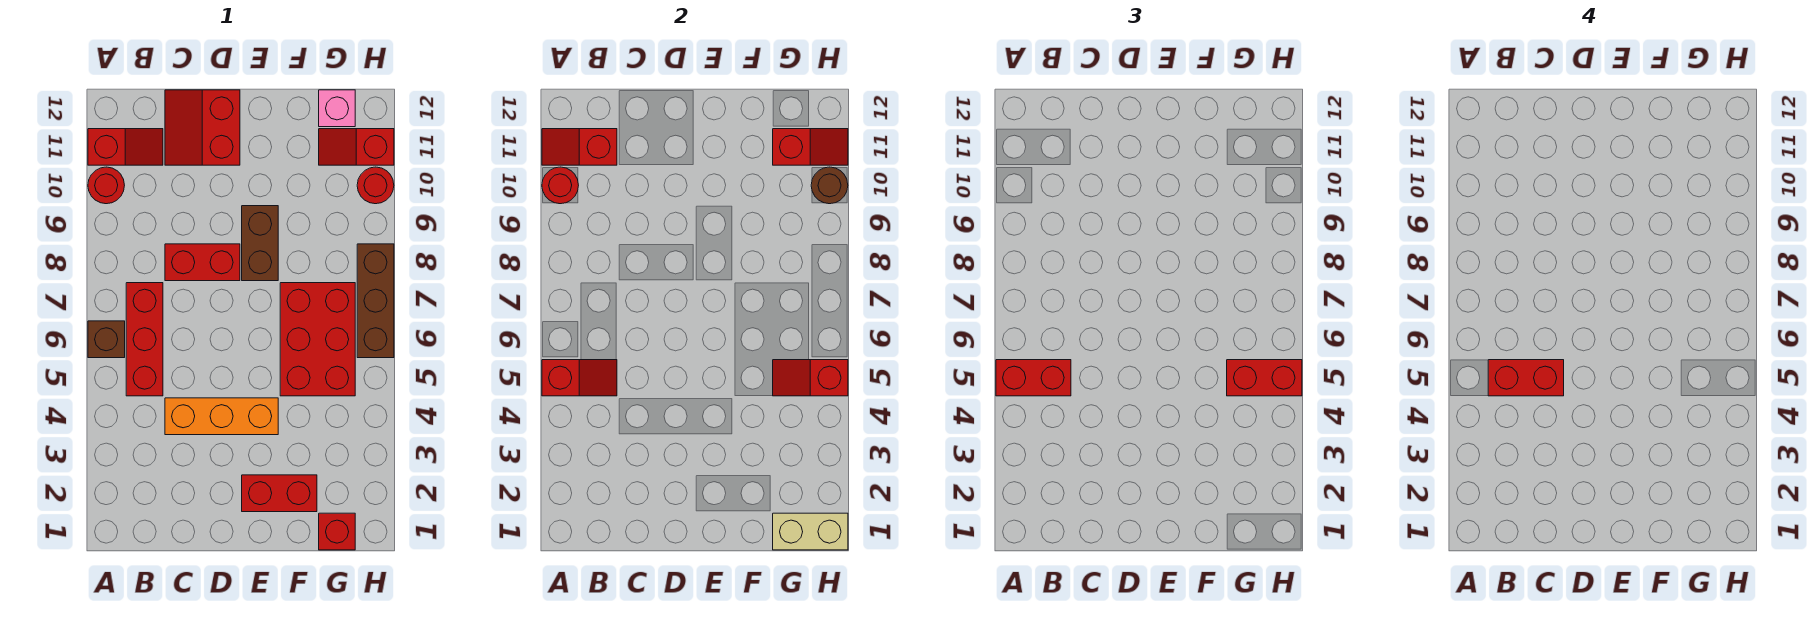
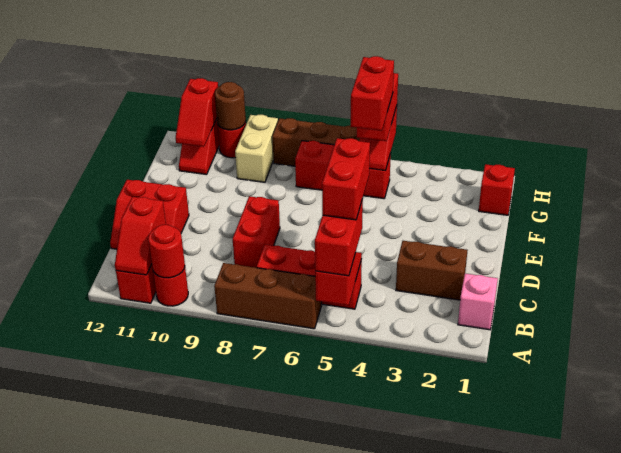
brown brick A6 level 1 -> brown brick A6:A8 level 1
orange brick C4:E4 level 1 -> none
red brick E2:F2 level 1 -> red brick F5:G5 level 4
brown brick E8:E9 level 1 -> brown brick C2:C3 level 1
red brick F5:G7 level 1 -> red brick G5:G7 level 1
tan brick G1:H1 level 2 -> tan brick G9:H9 level 1
red slope G11:H11 level 2 top G -> red slope G11:H11 level 2 top H
pink brick G12 level 1 -> pink brick B1 level 1

